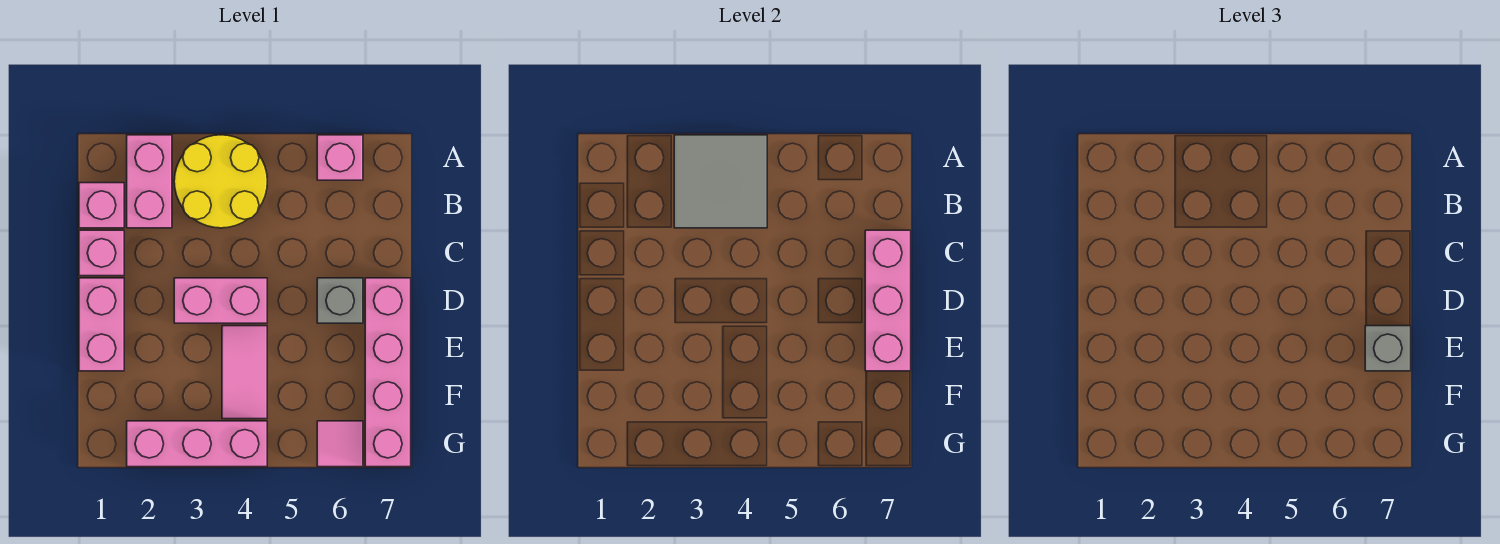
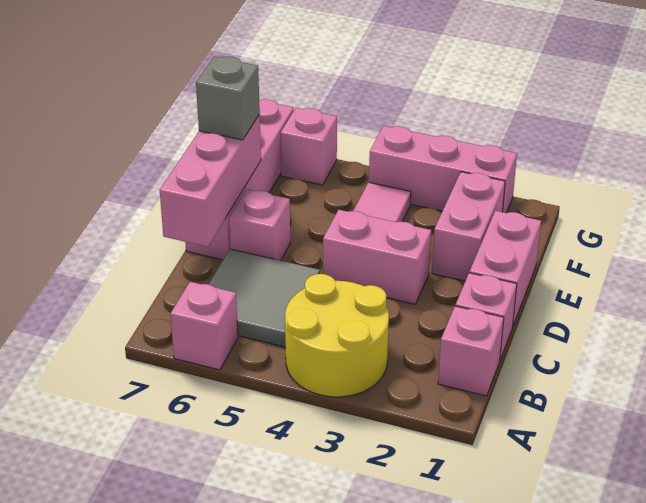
pink brick A2:B2 level 1 -> pink brick E2:F2 level 1
grey tile A3:B4 level 2 -> grey tile B5:C6 level 1
grey brick D6 level 1 -> pink brick D6 level 1
pink tile G6 level 1 -> pink brick G6 level 1

